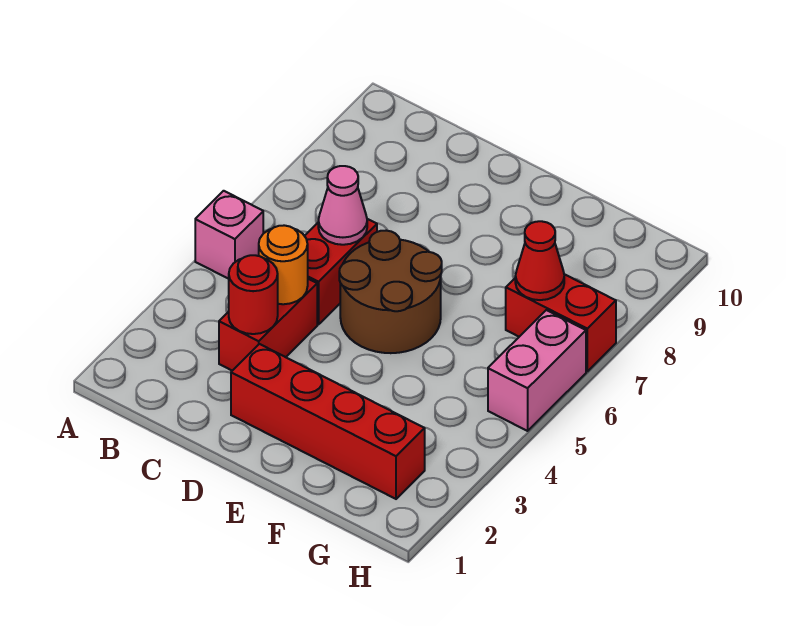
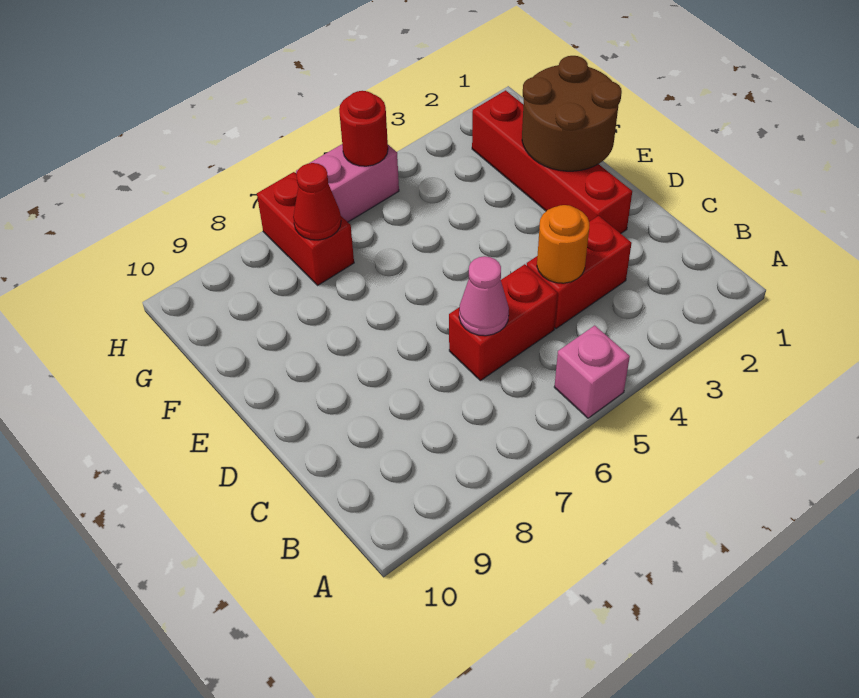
red round brick C3 level 2 -> red round brick H5 level 2
brown round brick D5:E6 level 1 -> brown round brick E1:F2 level 2

